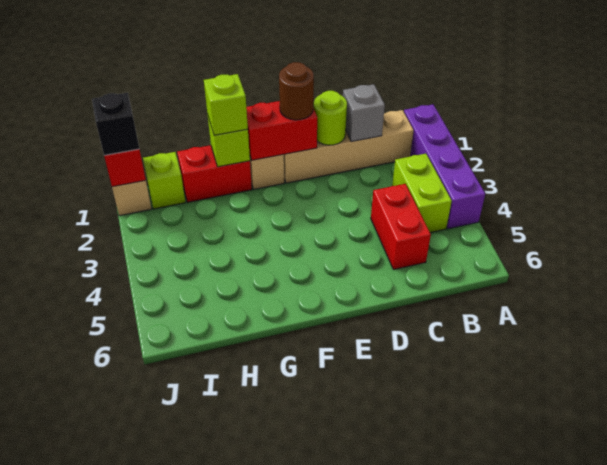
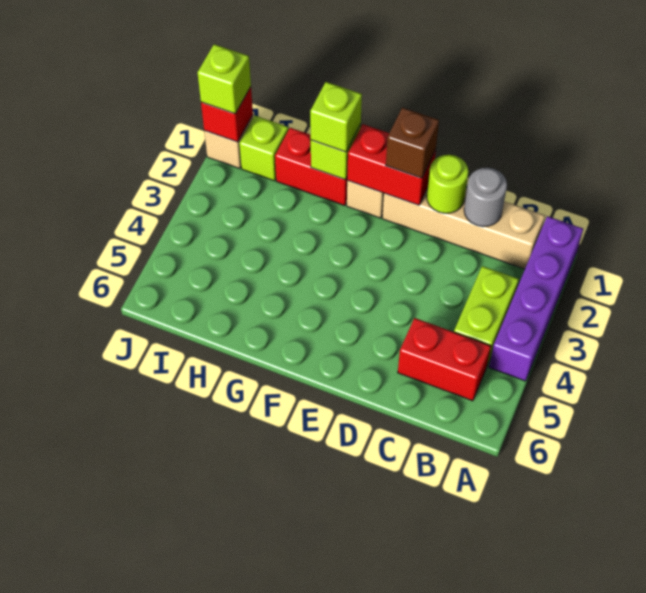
grey brick C1 level 2 -> grey round brick C1 level 2
red brick C4:C5 level 1 -> red brick B5:C5 level 1
brown round brick E1 level 3 -> brown brick E1 level 3
black brick J1 level 3 -> lime brick J1 level 3

